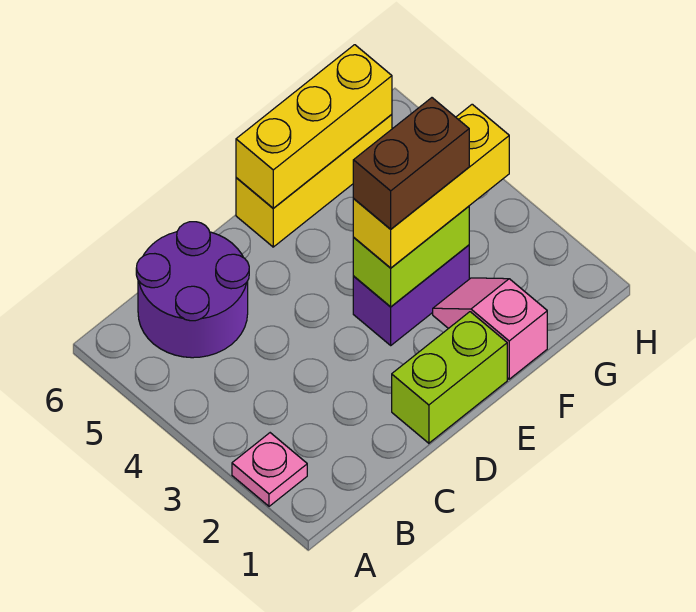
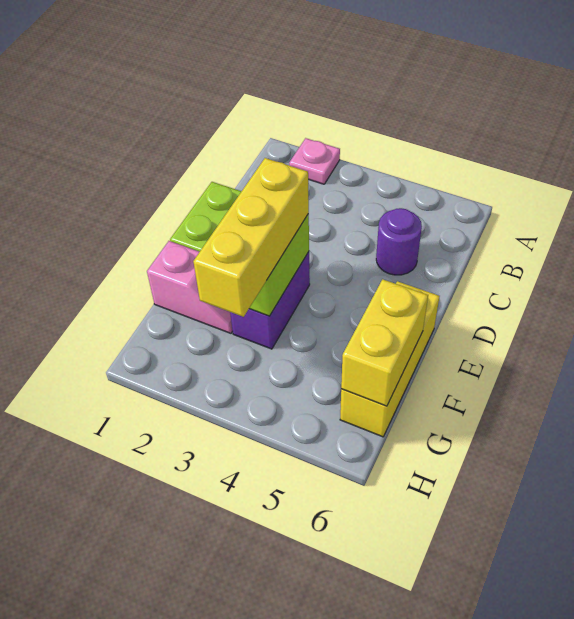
purple round brick B5:C6 level 1 -> purple round brick C5 level 1
brown brick E3:F3 level 4 -> none
yellow brick E6:G6 level 2 -> yellow brick F6:G6 level 2

